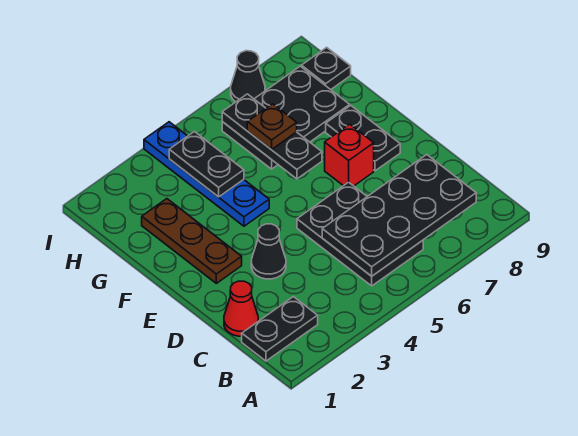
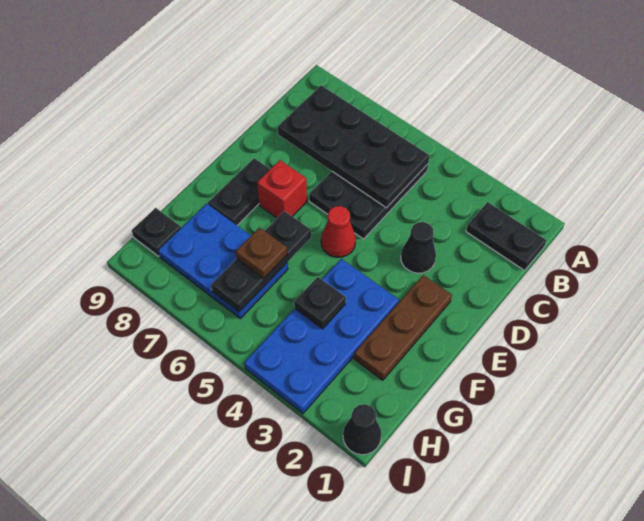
red cone C1 level 1 -> red cone E5 level 1
blue plate F4:I4 level 1 -> blue plate F3:I4 level 1
black plate G4:H4 level 2 -> black plate G4 level 2
black plate G6:H8 level 1 -> blue plate G6:H8 level 1
black cone I7 level 1 -> black cone I1 level 1

